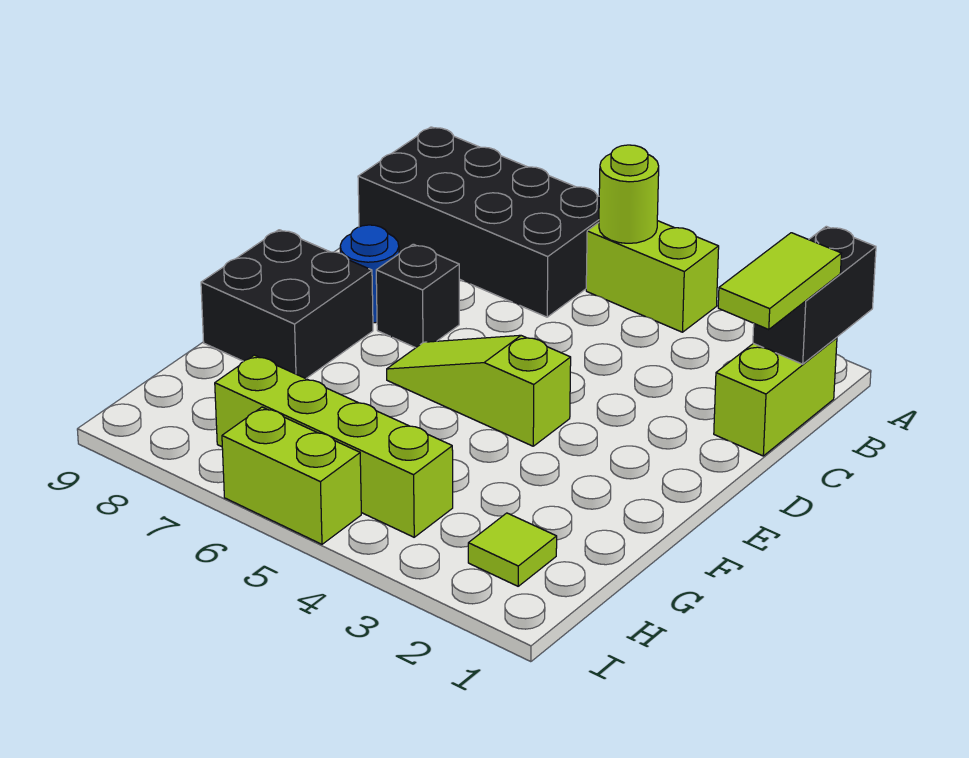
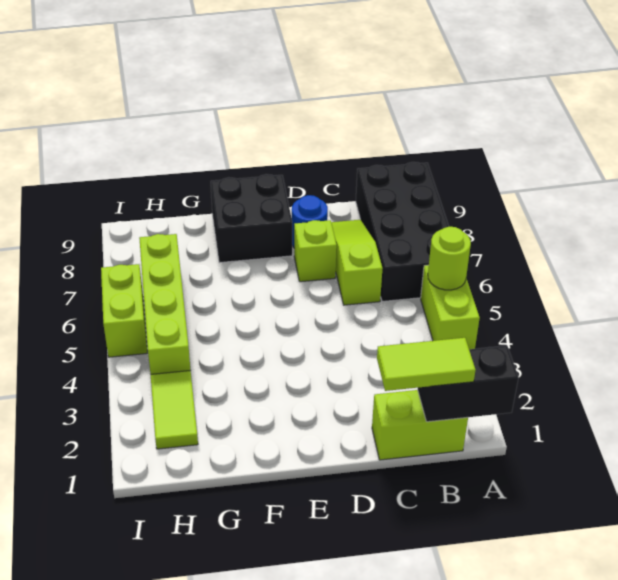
black brick D7 level 1 -> lime brick D7 level 1
lime slope E4:E6 level 1 top 4 -> lime slope C6:C8 level 1 top 6
lime tile H2 level 1 -> lime tile H2:H3 level 1

